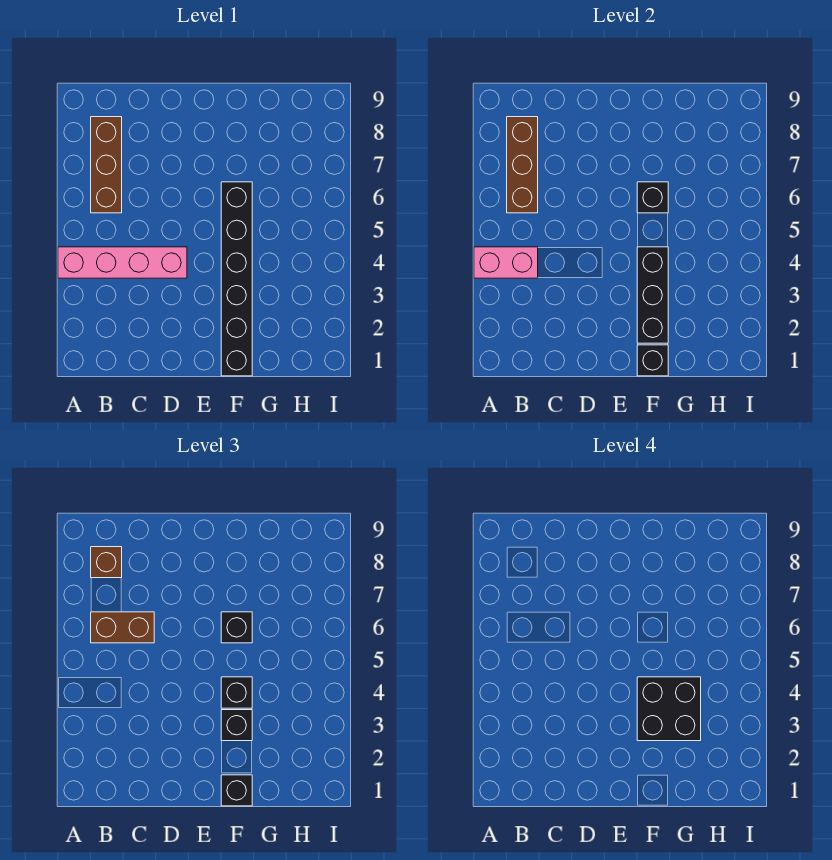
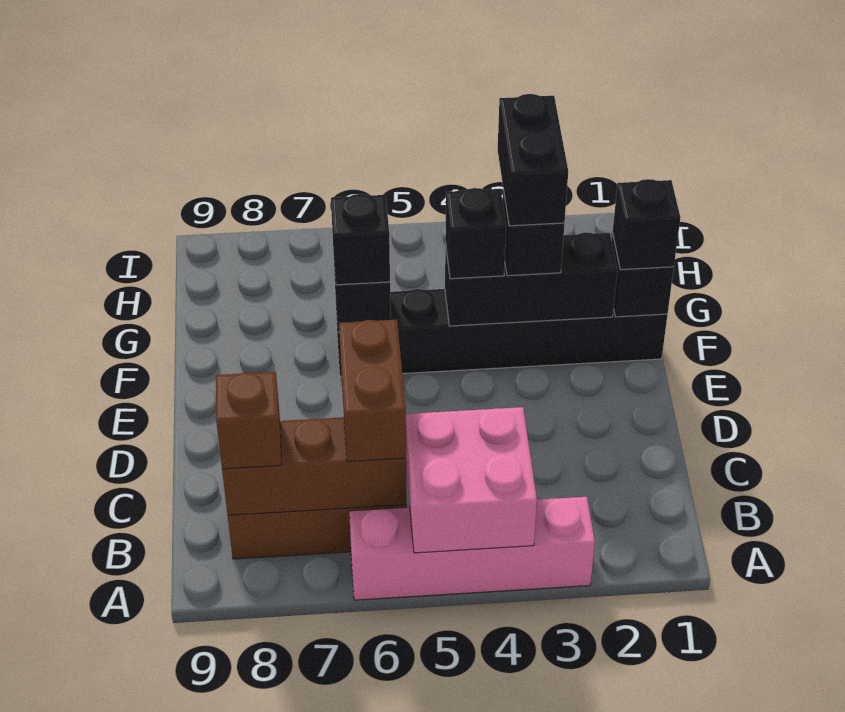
pink brick A4:D4 level 1 -> pink brick A3:A6 level 1
pink brick A4:B4 level 2 -> pink brick A4:B5 level 2
black brick F3:G4 level 4 -> black brick F3:G3 level 4

